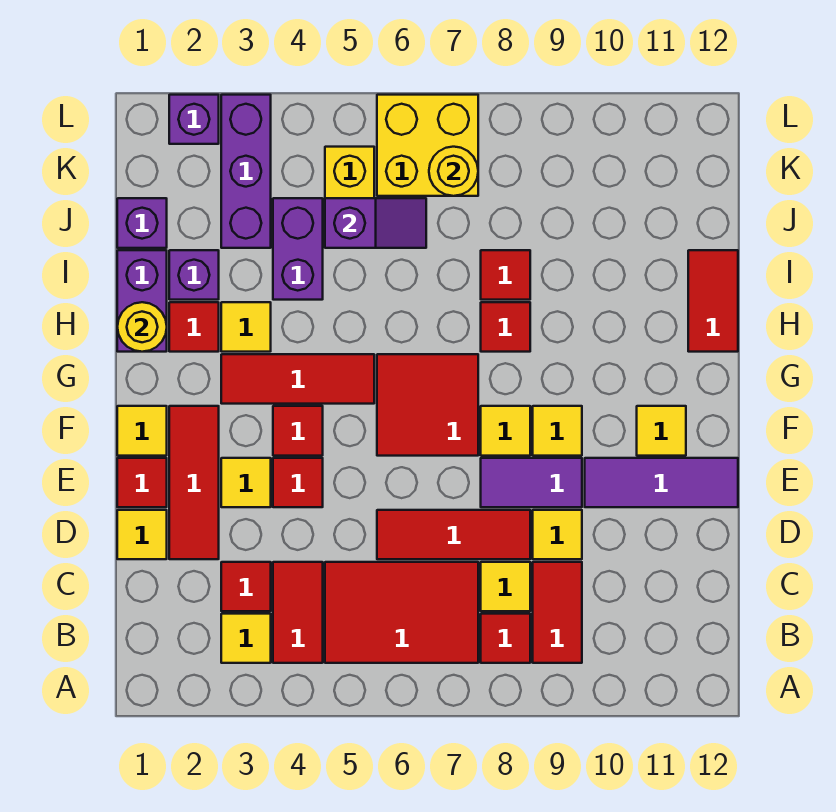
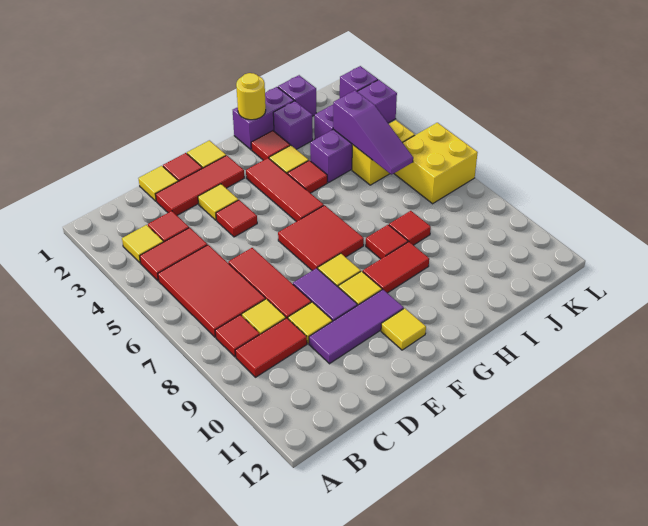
purple tile E10:E12 level 1 -> purple tile D10:F10 level 1
red tile F4 level 1 -> red tile H4 level 1
red tile H12:I12 level 1 -> red tile G9:H9 level 1
purple slope J5:J6 level 2 top 5 -> purple slope J4:J6 level 2 top 4
yellow round brick K7 level 2 -> none

